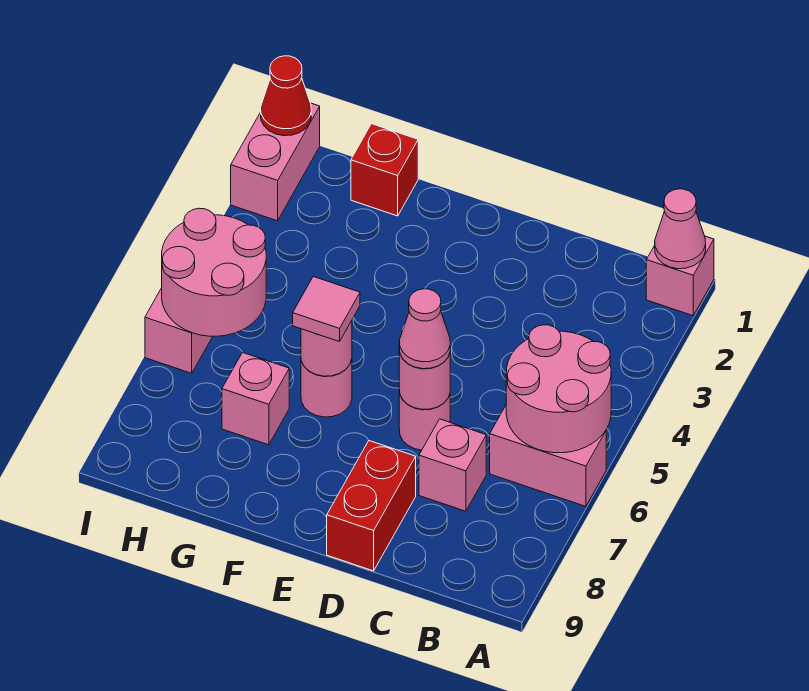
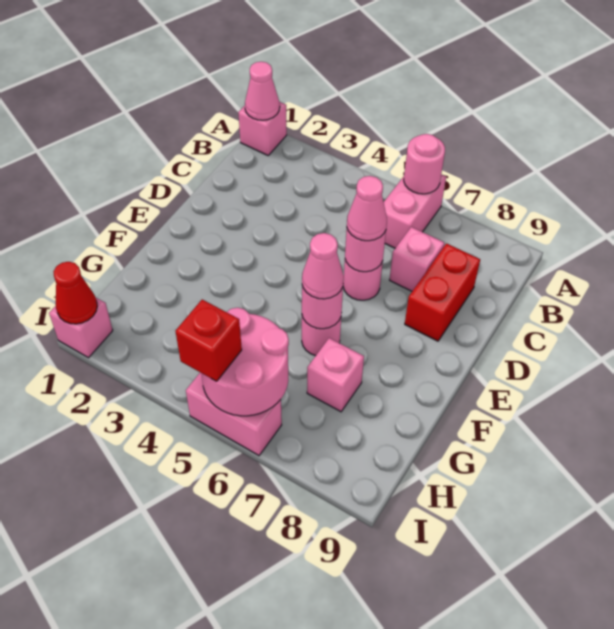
pink round brick A5:B6 level 2 -> pink round brick A6 level 2
red brick D8:D9 level 1 -> red brick C8:D8 level 1
pink tile F6 level 3 -> pink cone F6 level 3
red brick G1 level 1 -> red brick I5 level 3
pink brick I1:I2 level 1 -> pink brick I1 level 1

